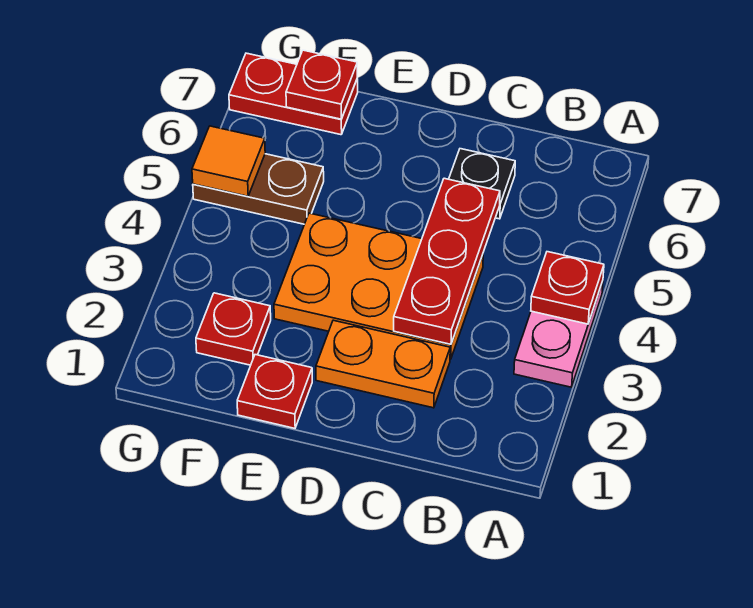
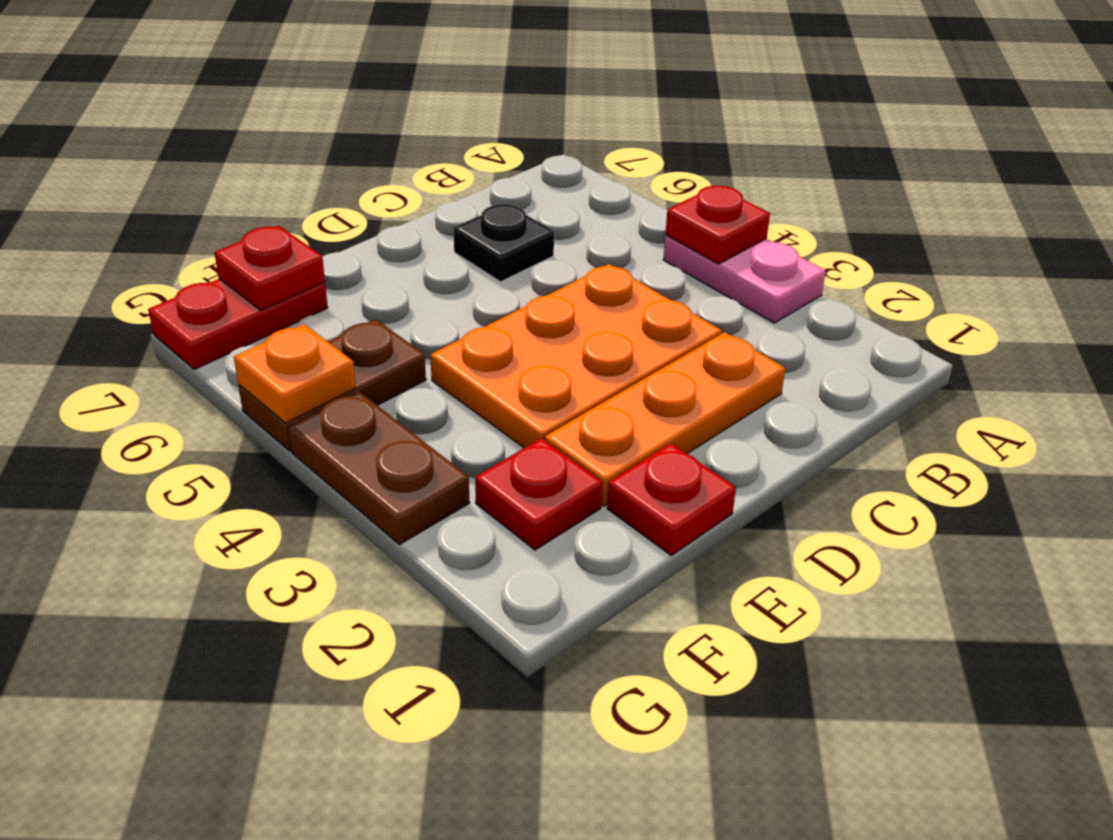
orange plate C2:D2 level 1 -> orange plate C2:E2 level 1
red plate C3:C5 level 2 -> none
none -> brown plate G3:G4 level 1
orange tile G5 level 2 -> orange plate G5 level 2

